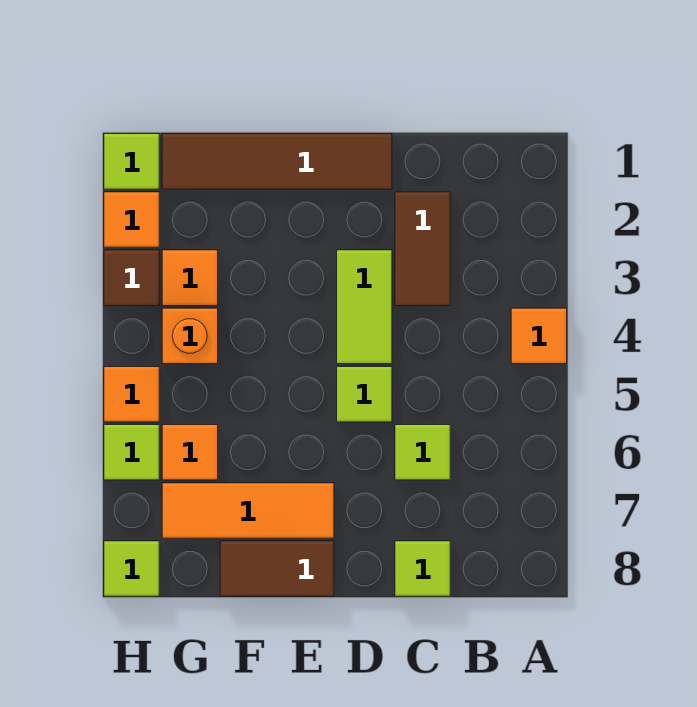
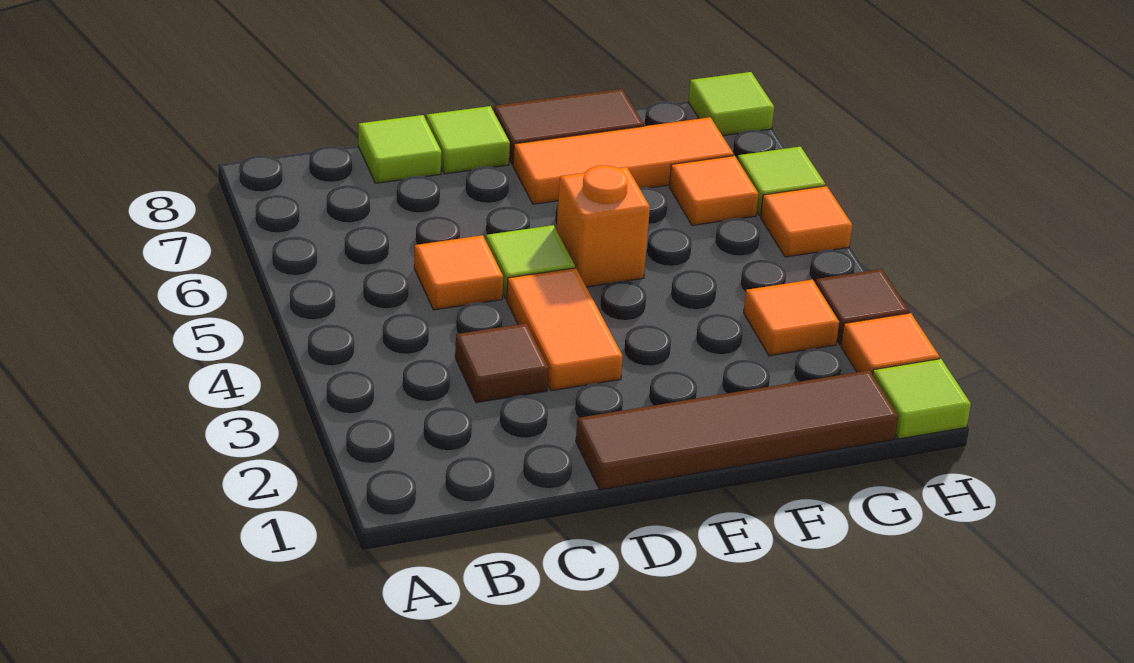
orange tile A4 level 1 -> orange tile C5 level 1
brown tile C2:C3 level 1 -> brown tile C3 level 1
lime tile C6 level 1 -> lime tile D8 level 1
lime tile D3:D4 level 1 -> orange tile D3:D4 level 1
orange brick G4 level 1 -> orange brick E5 level 1

